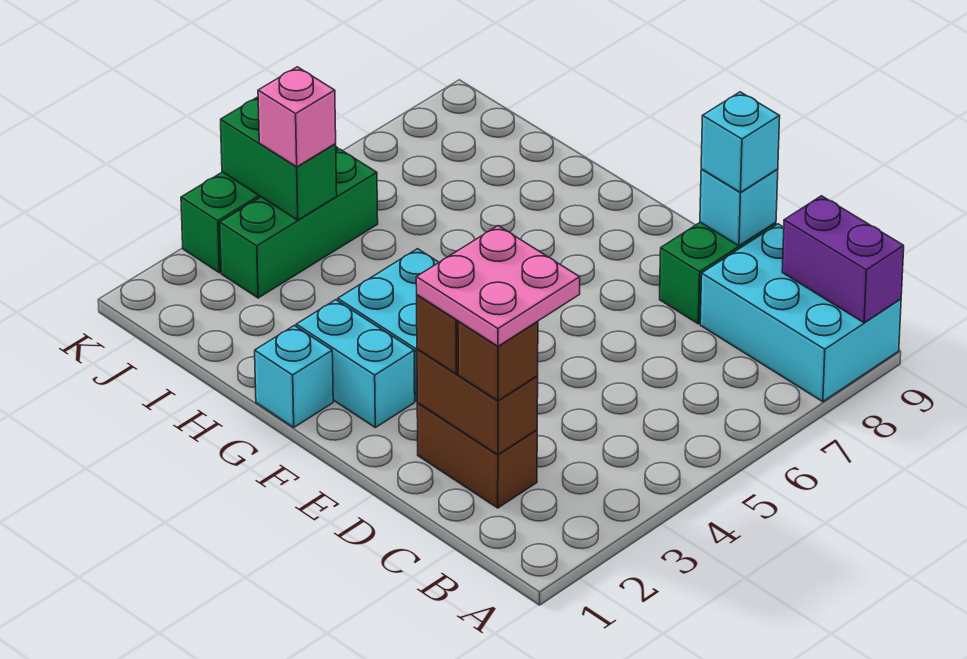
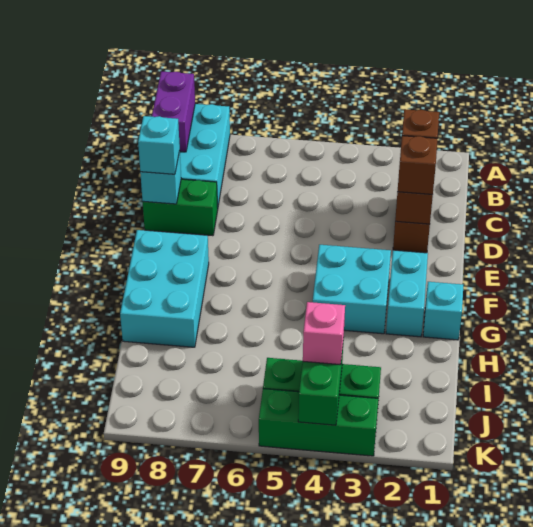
pink plate C2:D3 level 4 -> none
none -> cyan brick F8:H9 level 1

